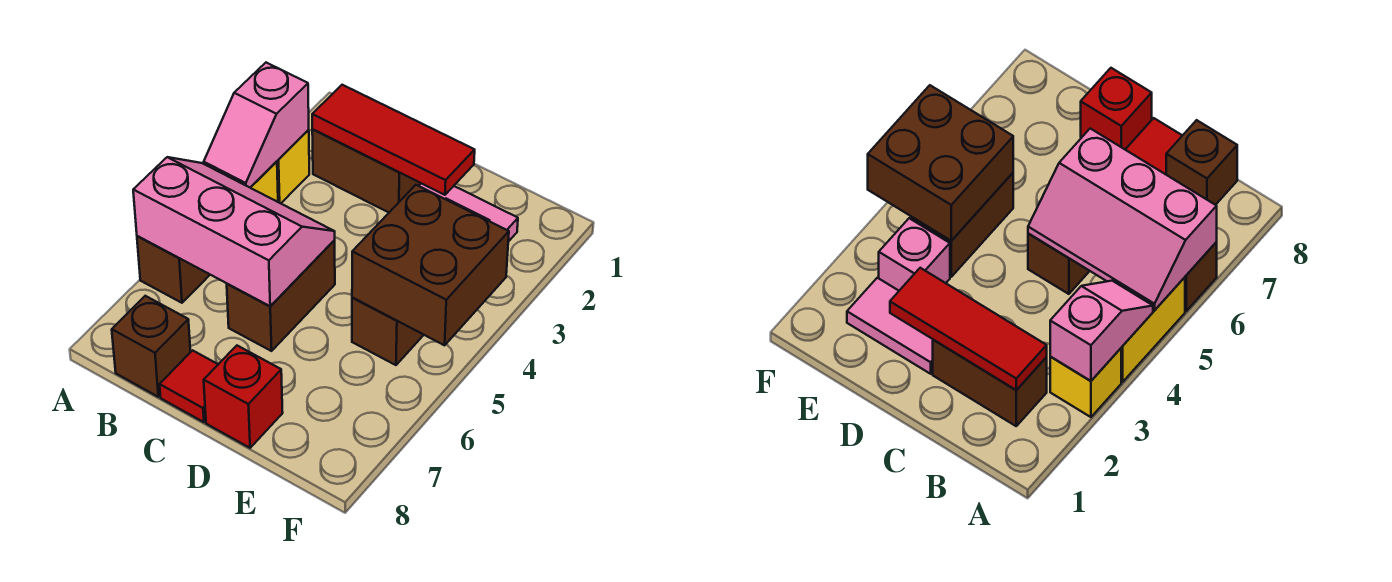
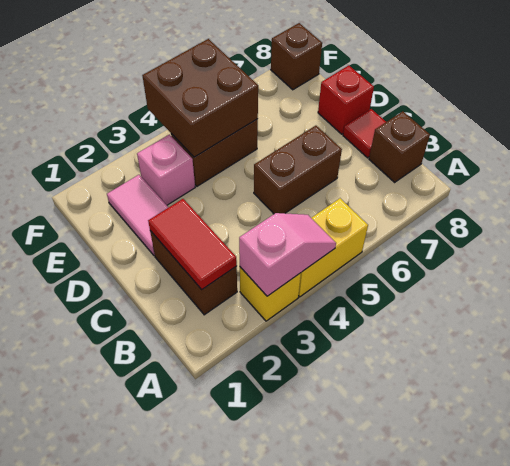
pink slope A5:C6 level 2 top 6 -> none
brown brick A6 level 1 -> brown brick F8 level 1
red tile B2:D2 level 2 -> red tile B2:C2 level 2

